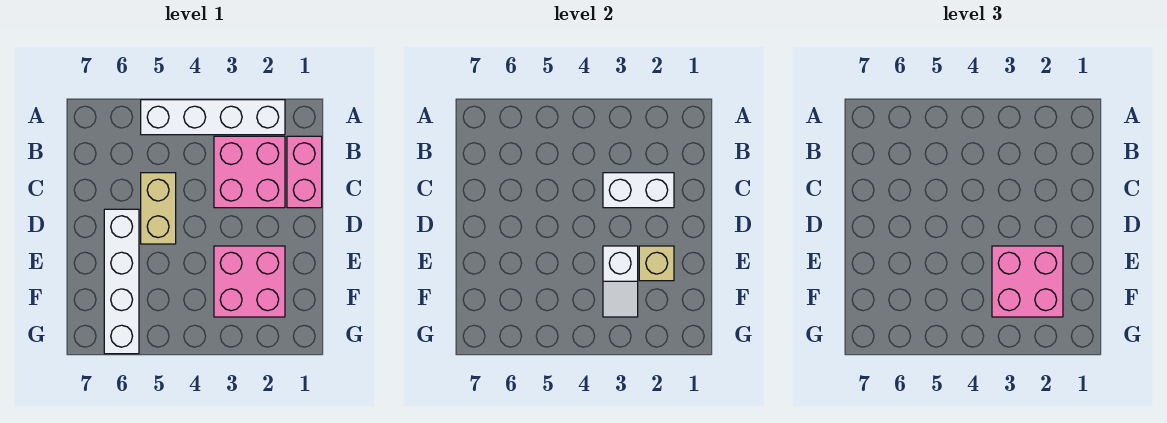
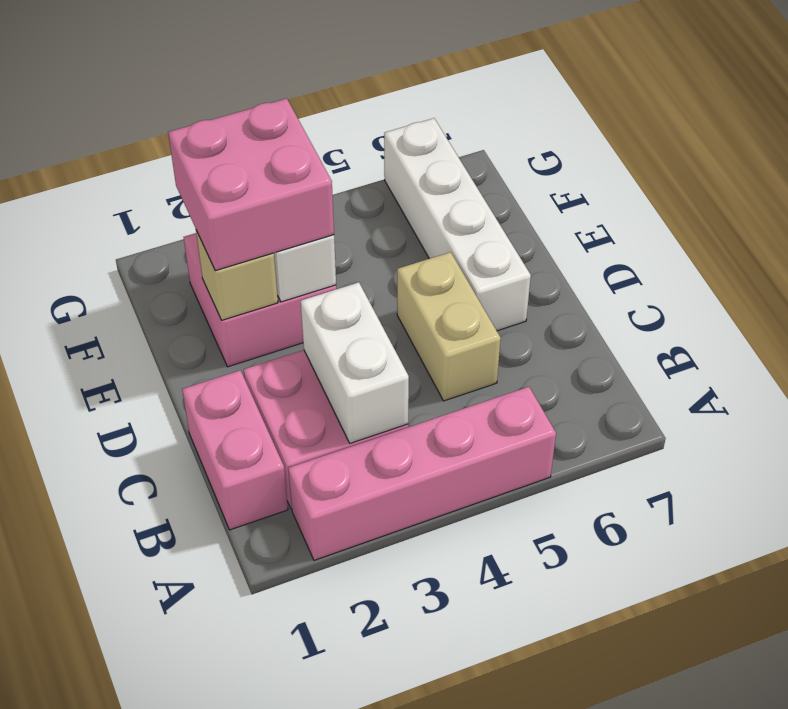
white brick A2:A5 level 1 -> pink brick A2:A5 level 1
white brick C2:C3 level 2 -> white brick B3:C3 level 2

